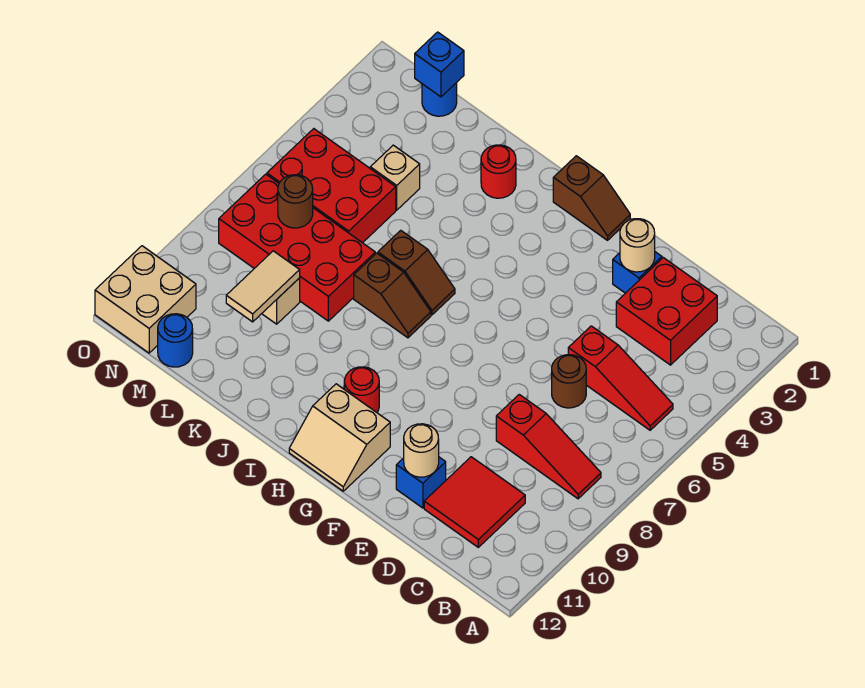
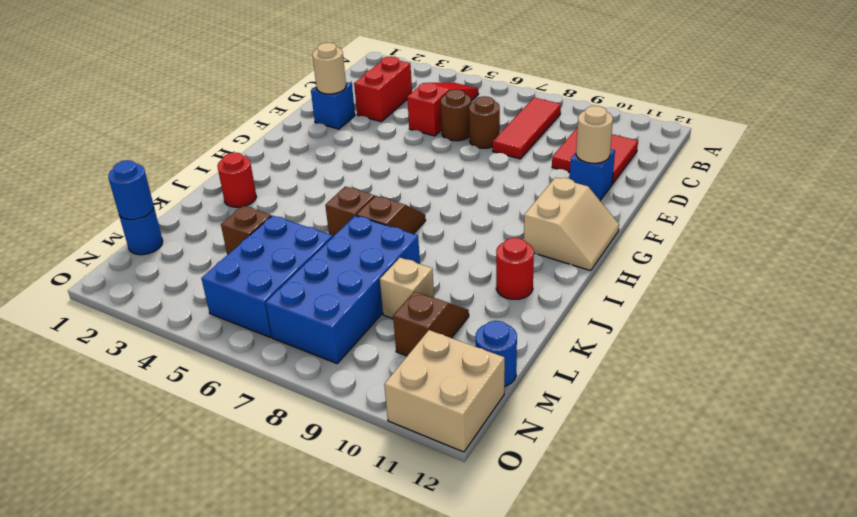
red slope B8:D8 level 1 top D -> red tile B8:D8 level 1
red brick C2:D3 level 1 -> red brick C3:D3 level 1
brown slope G1:H1 level 1 top H -> brown slope L10:M10 level 1 top M
red round brick H10 level 1 -> red round brick J11 level 1
red brick K7:N8 level 1 -> blue brick K7:N8 level 1
tan brick L4 level 1 -> brown brick L4 level 1
red brick L5:N6 level 1 -> blue brick L5:N6 level 1
tan tile L9:L10 level 2 -> none
blue brick M1 level 2 -> blue round brick M1 level 2
brown round brick M7 level 2 -> brown round brick D7 level 1

